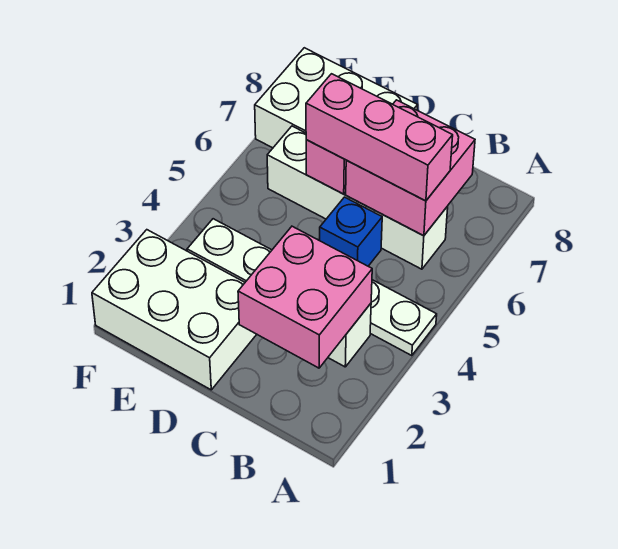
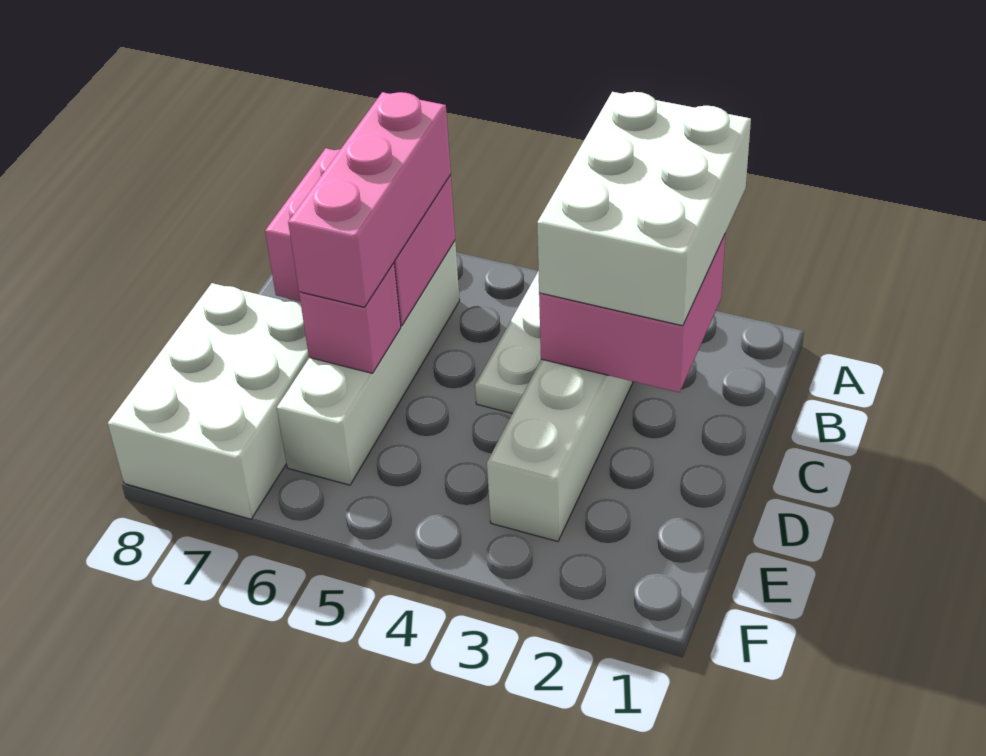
blue brick C5 level 1 -> none
white brick D1:F2 level 1 -> white brick A2:C3 level 3

